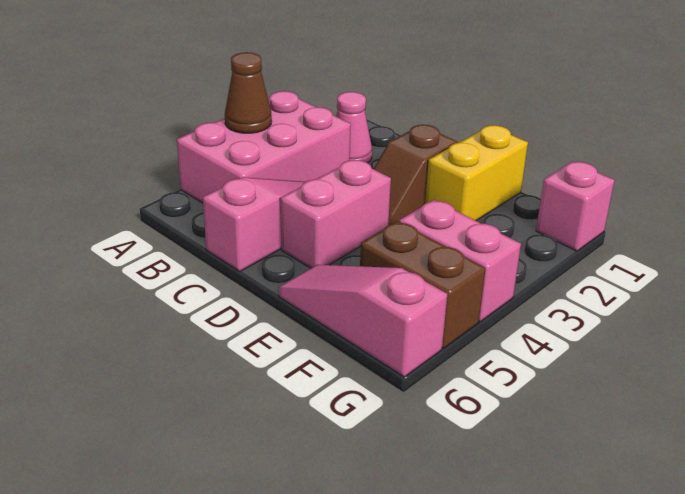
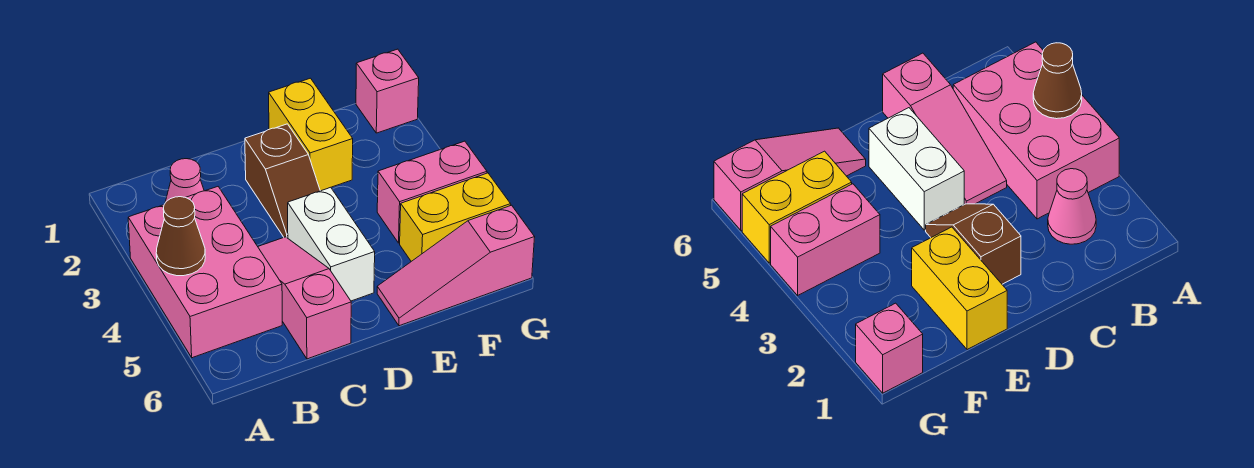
pink brick D4:D5 level 1 -> white brick D4:D5 level 1
brown brick F5:G5 level 1 -> yellow brick F5:G5 level 1

